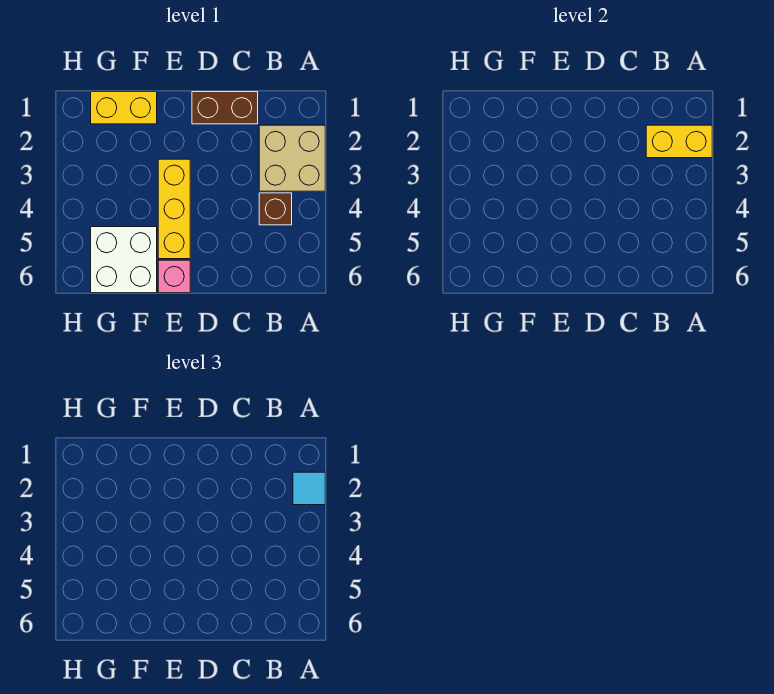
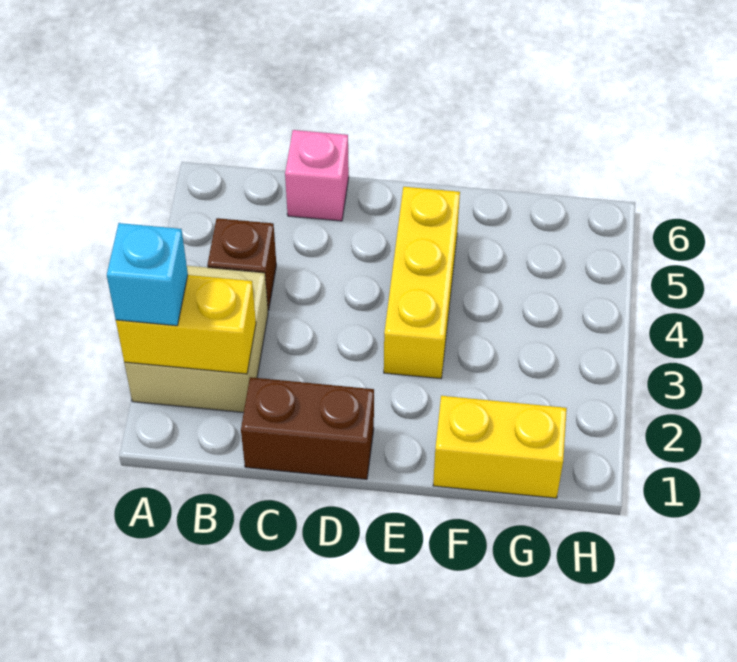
cyan tile A2 level 3 -> cyan brick A2 level 3
pink brick E6 level 1 -> pink brick C6 level 1
white brick F5:G6 level 1 -> none

